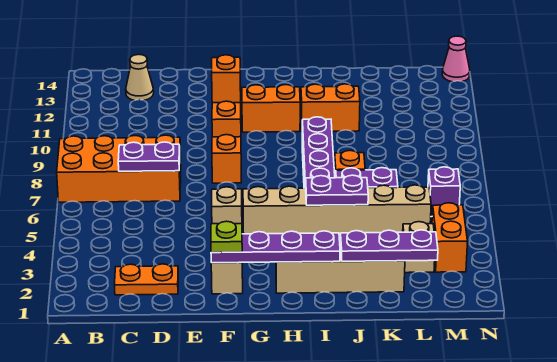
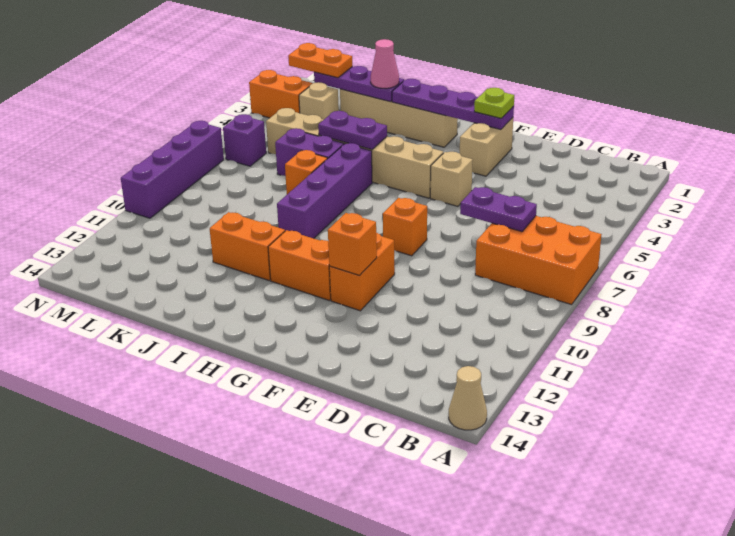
orange brick A7:D8 level 1 -> orange brick A7:C8 level 1
orange plate C2:D2 level 1 -> orange plate L2:M2 level 3
tan cone C13 level 1 -> tan cone A14 level 1
orange brick M3:M4 level 1 -> orange brick M3:N3 level 1
none -> purple brick N7:N10 level 1
pink cone N14 level 1 -> pink cone J2 level 3

